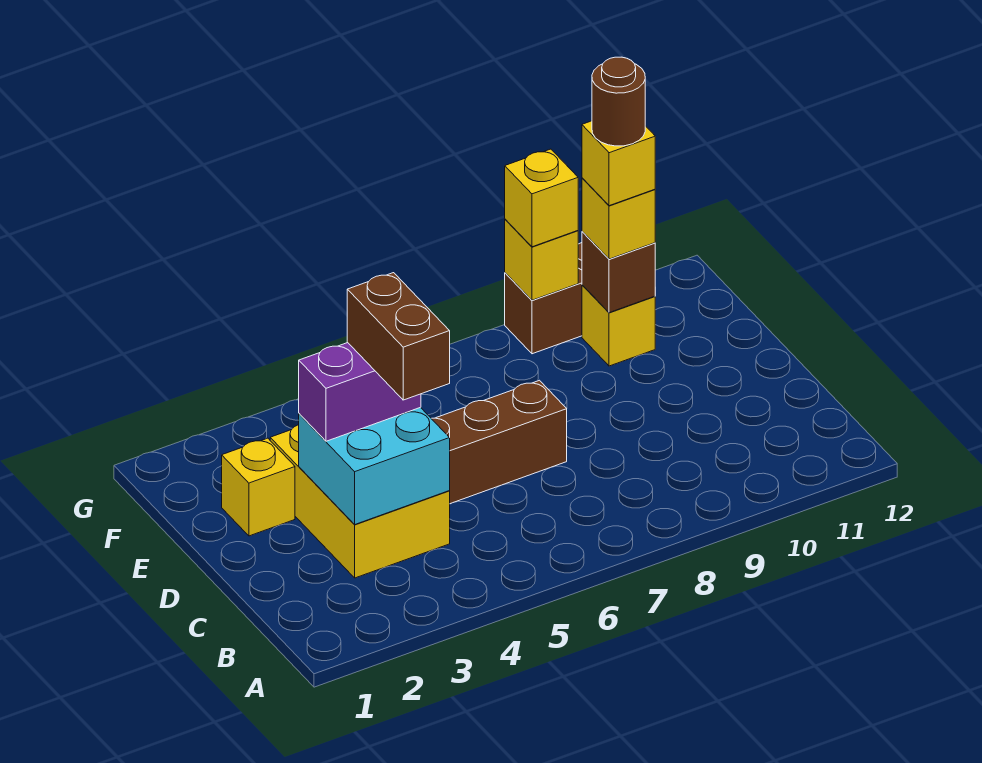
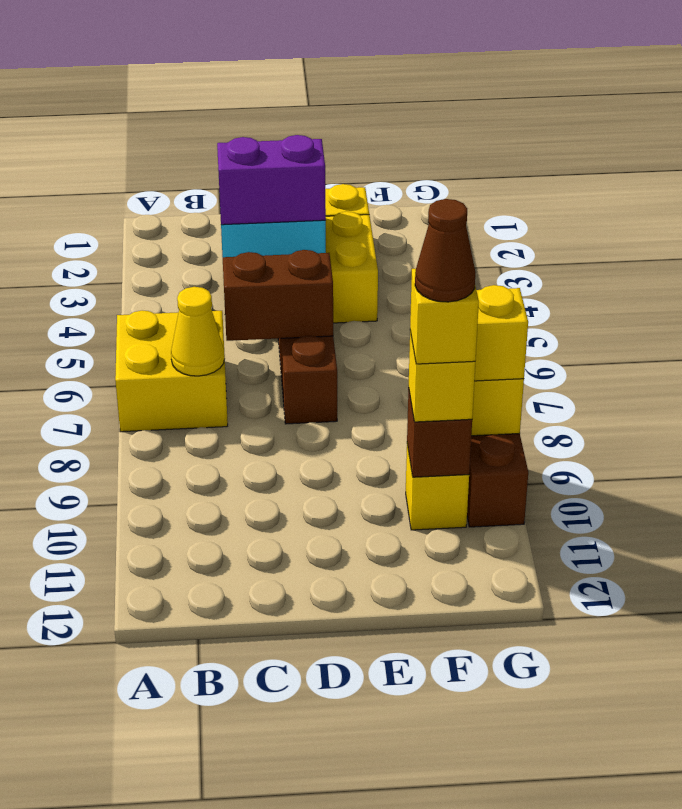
none -> yellow brick A6:B7 level 1
none -> yellow cone B7 level 2
brown brick C4:D4 level 4 -> brown brick C6:D6 level 2
purple brick D3:D4 level 3 -> purple brick C4:D4 level 3
brown round brick F10 level 5 -> brown cone F10 level 5

